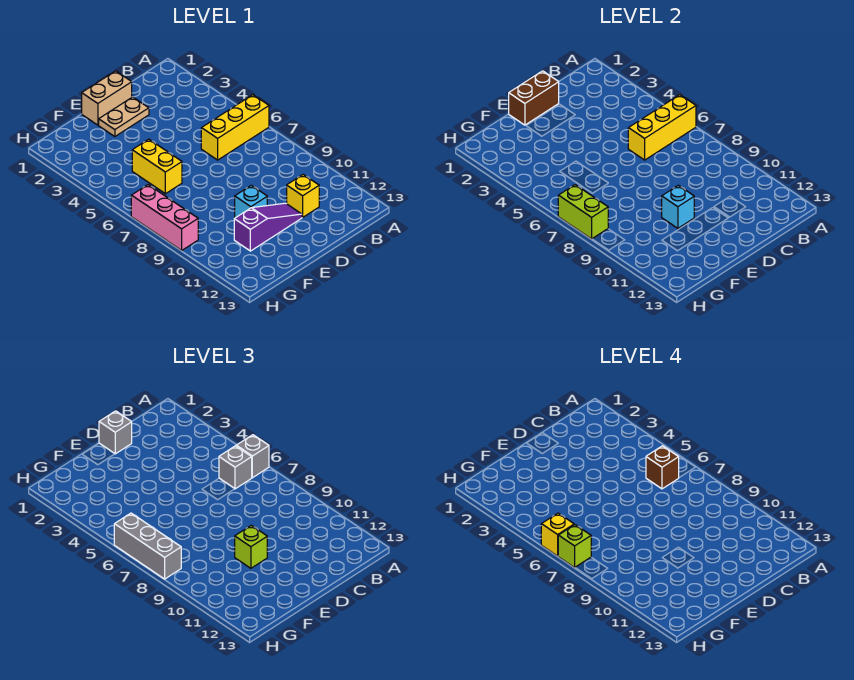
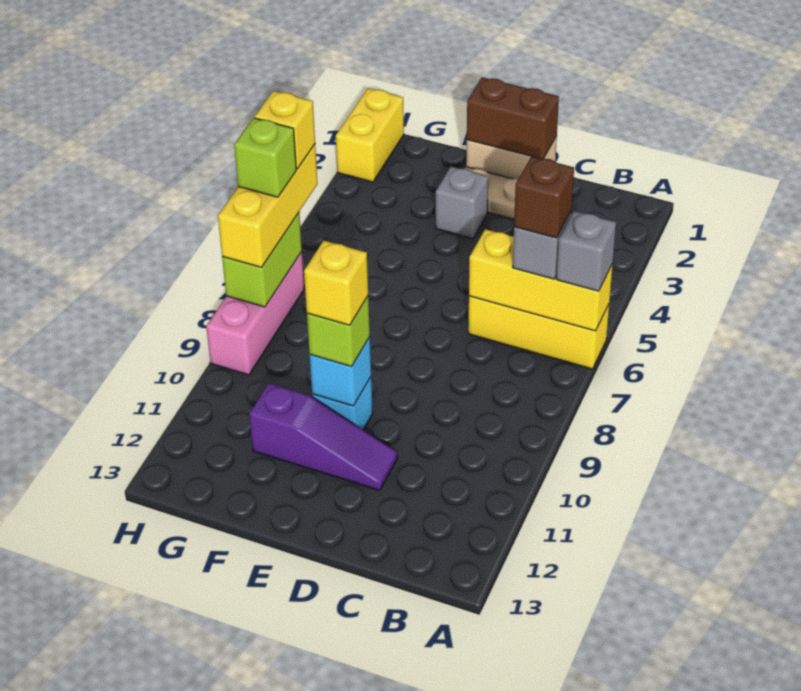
yellow brick C11 level 1 -> yellow brick E10 level 4
grey brick D1 level 3 -> grey brick E3 level 1
yellow brick F5:F6 level 1 -> yellow brick H1:H2 level 1
grey brick H6:H8 level 3 -> yellow brick H6:H8 level 3

